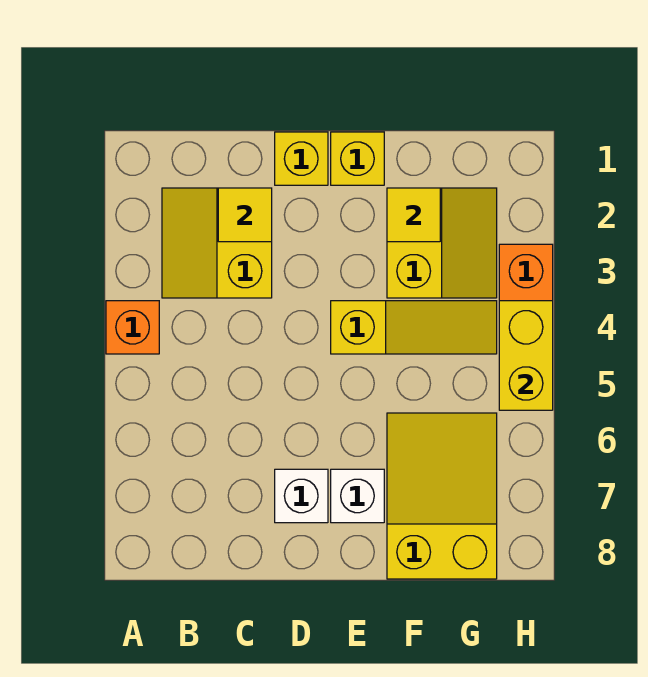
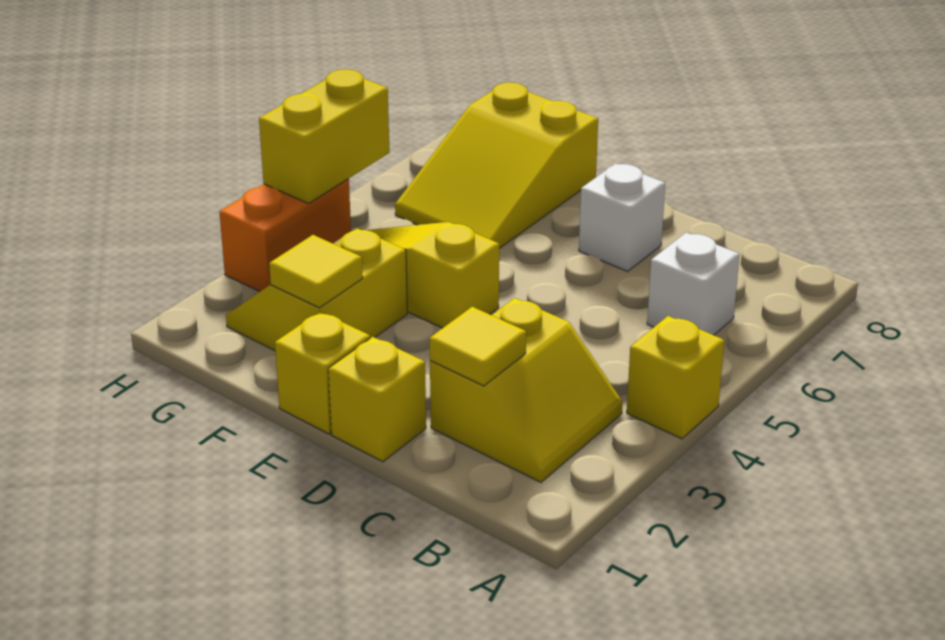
orange brick A4 level 1 -> yellow brick A4 level 1
white brick E7 level 1 -> white brick B6 level 1

